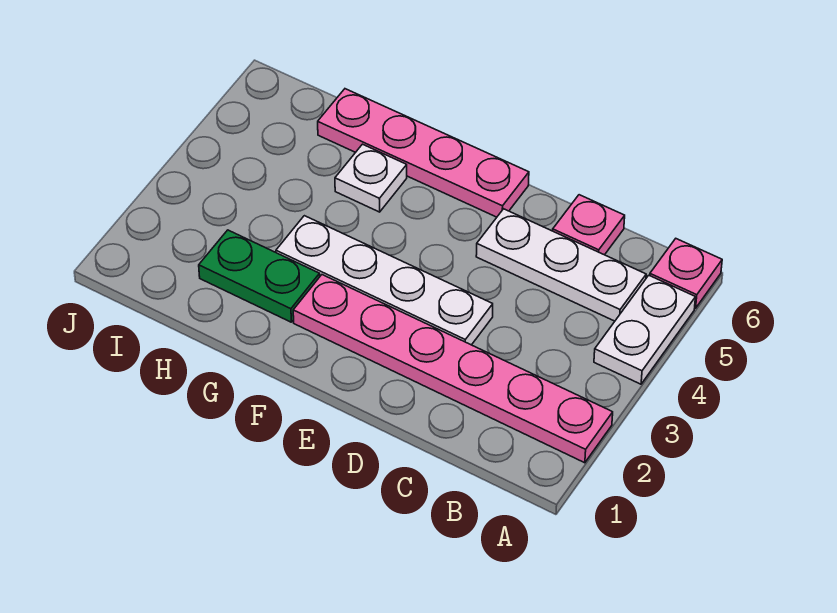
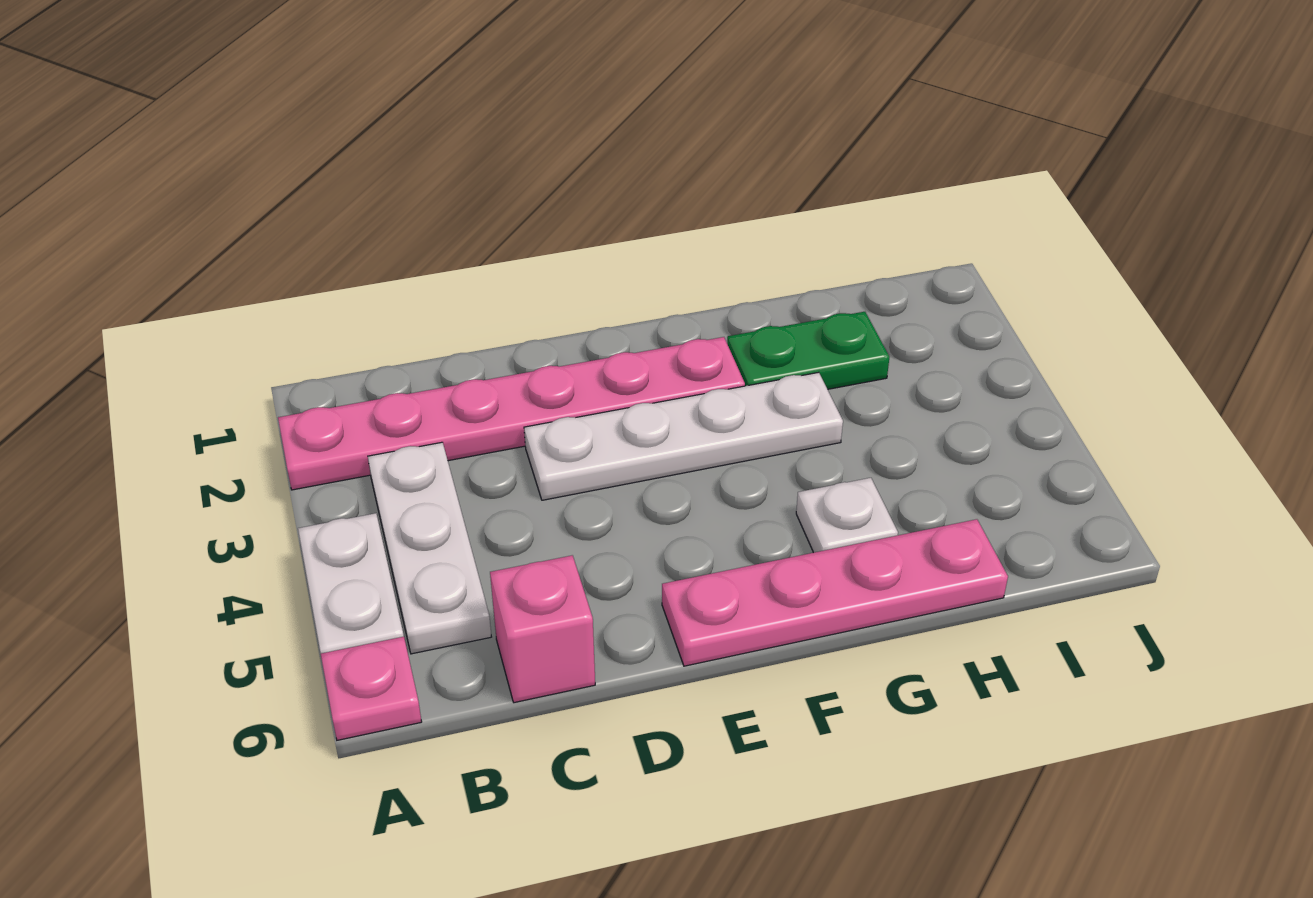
white plate B5:D5 level 1 -> white plate B3:B5 level 1
pink plate C6 level 1 -> pink brick C6 level 1

